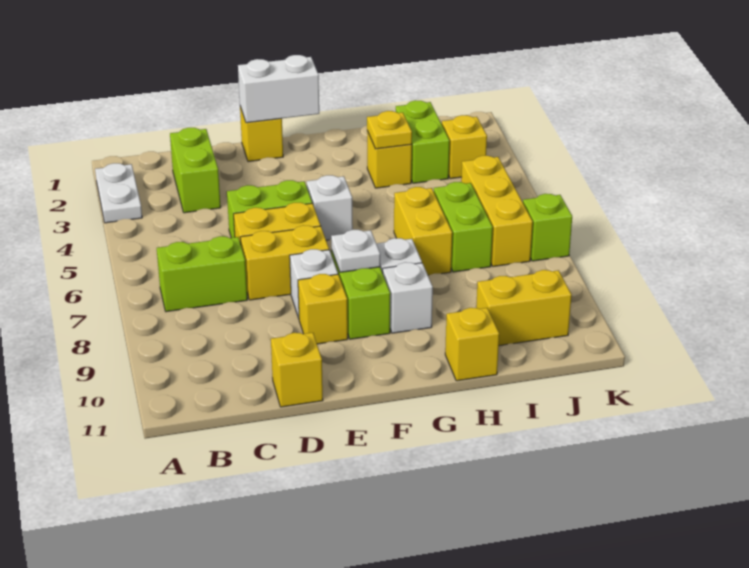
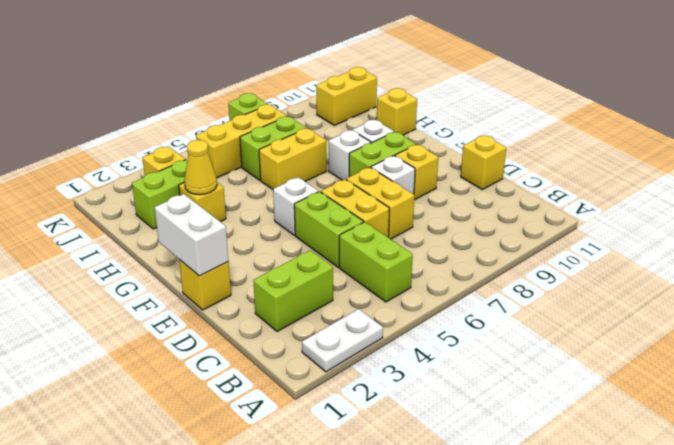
lime brick B7:C7 level 1 -> lime brick B5:C5 level 1
white plate F8 level 2 -> none
yellow plate H3 level 2 -> yellow cone H3 level 2
yellow brick I10:J10 level 1 -> yellow brick J10:J11 level 1

